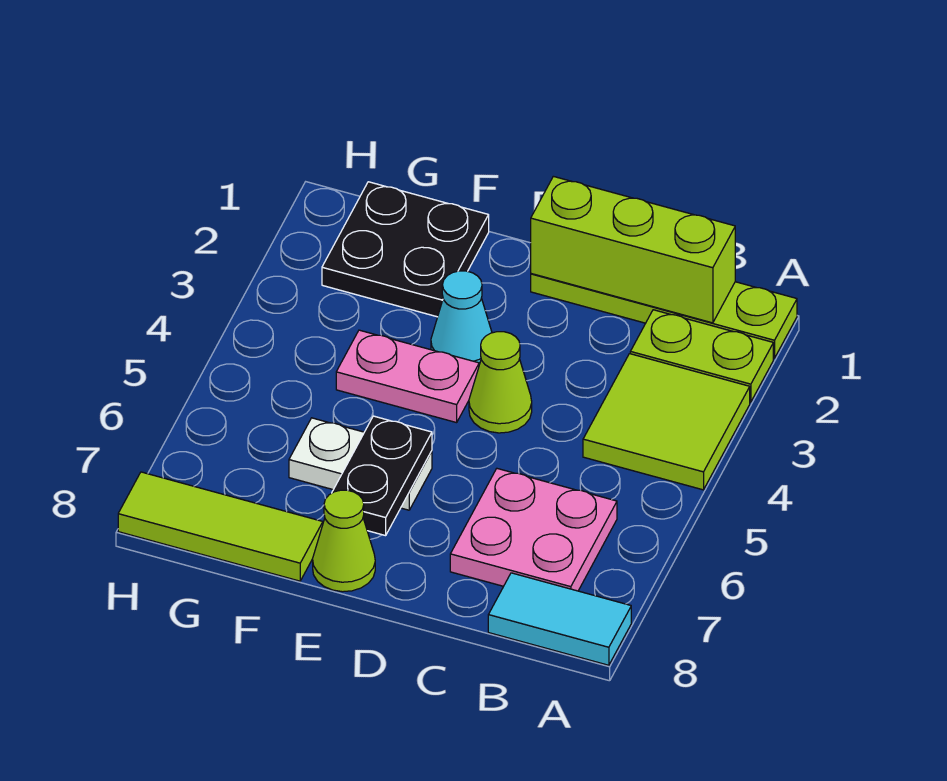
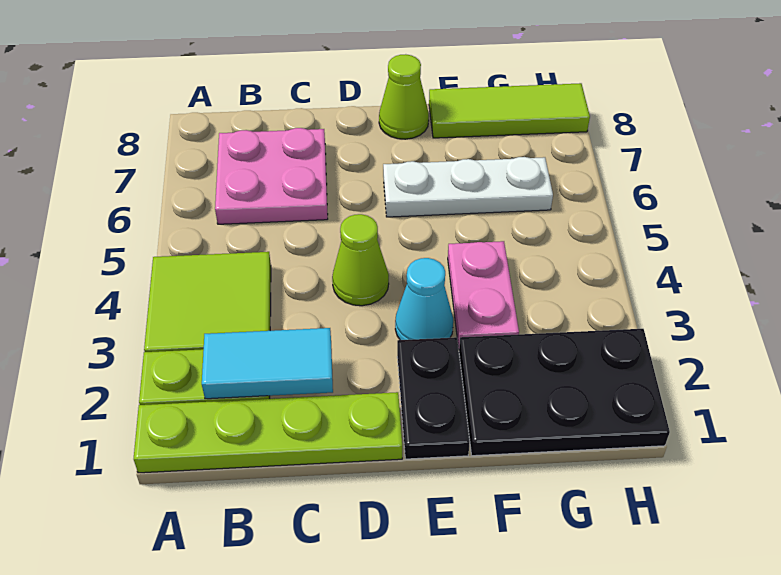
cyan tile A8:B8 level 1 -> cyan tile B2:C2 level 2
lime brick B1:D1 level 2 -> none
pink plate E4:F4 level 1 -> pink plate F3:F4 level 1
white plate E6:F6 level 1 -> white plate E6:G6 level 1
black plate E6:E7 level 2 -> black plate E1:E2 level 1
black plate F1:G2 level 1 -> black plate F1:H2 level 1

